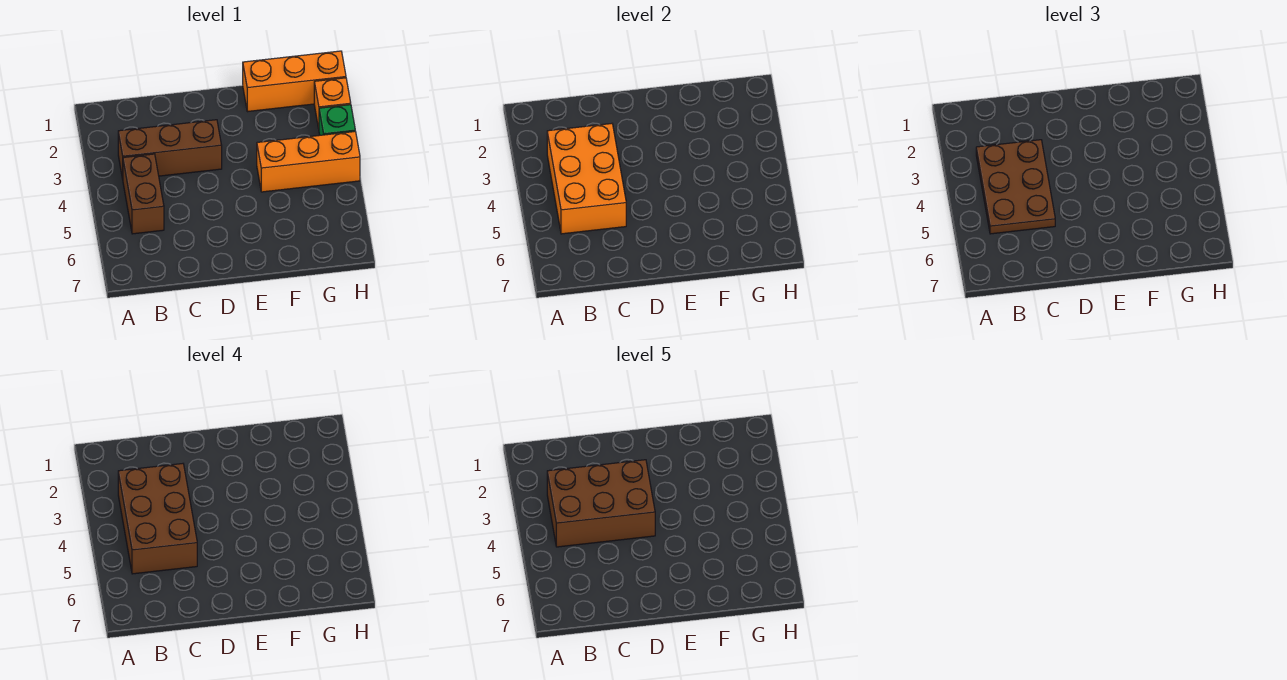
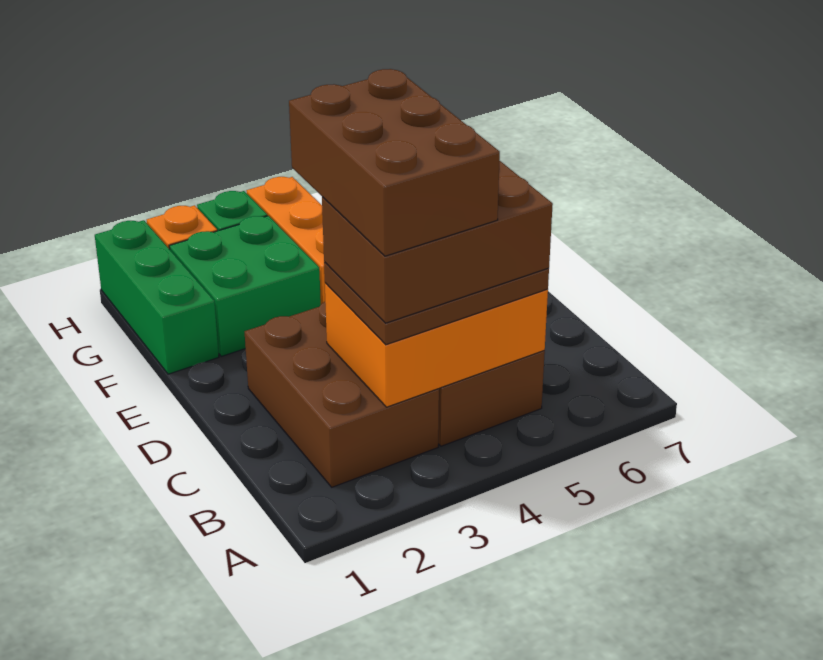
brown brick B3:D3 level 1 -> brown brick B2:D3 level 1
orange brick F1:H1 level 1 -> green brick F1:H1 level 1
none -> green brick F2:G3 level 1

